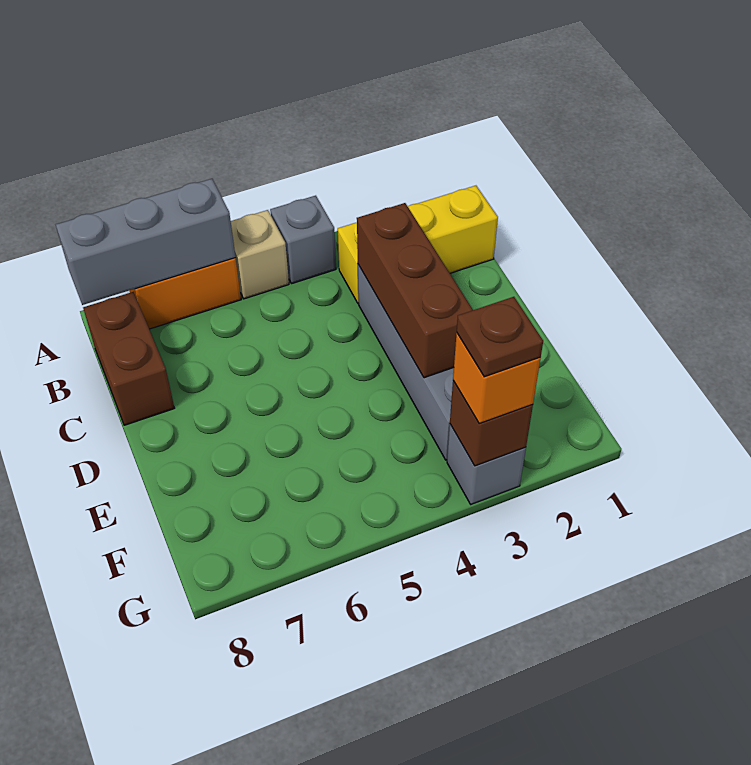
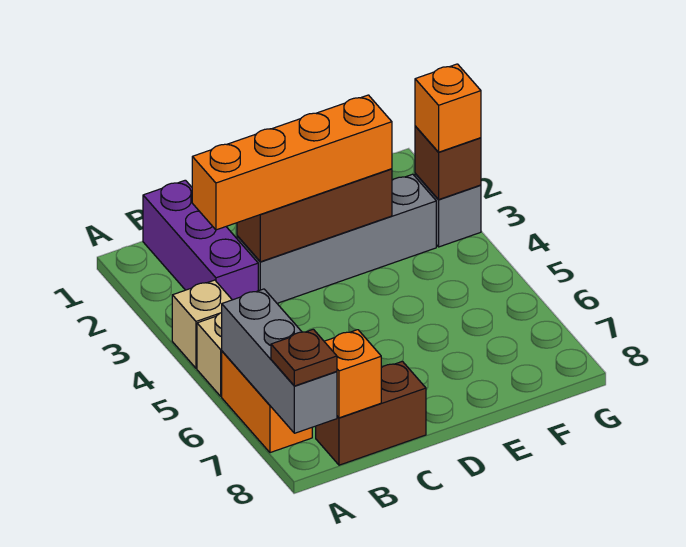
grey brick A4 level 1 -> tan brick A4 level 1
yellow brick B1:B3 level 1 -> purple brick B1:B3 level 1
none -> orange brick B3:E3 level 3
none -> orange brick B8 level 2
brown plate G3 level 4 -> brown plate A8 level 3

